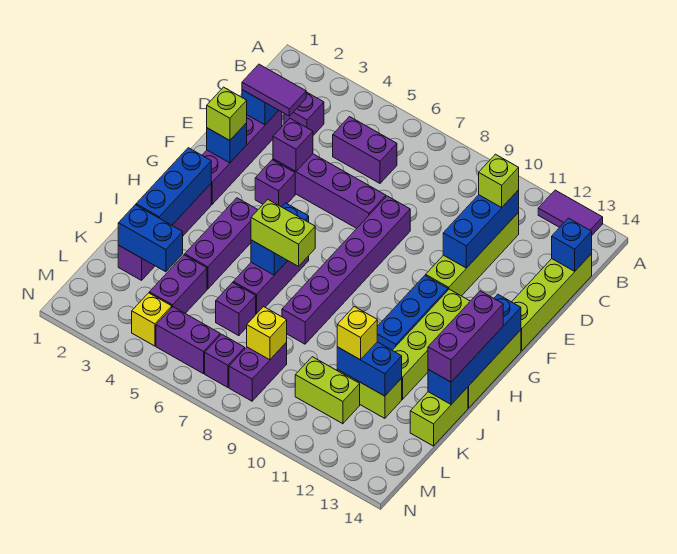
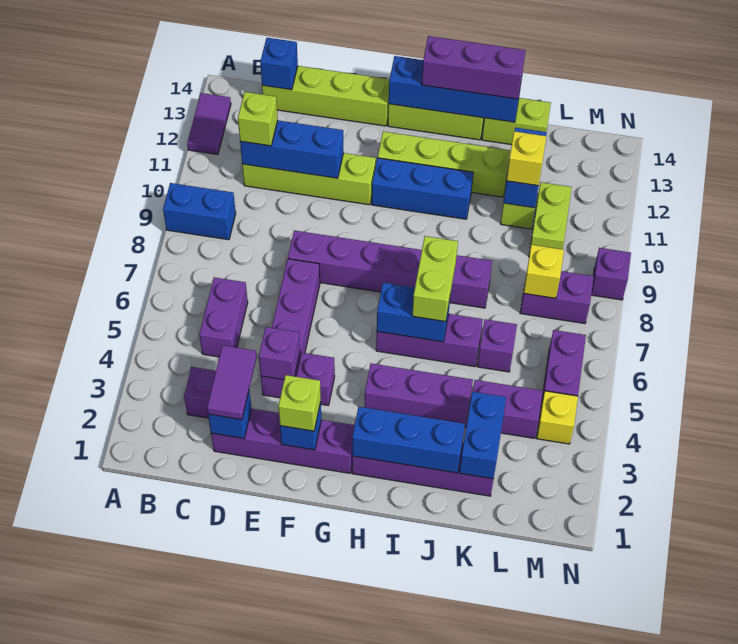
none -> blue brick A9:B9 level 1
purple brick M7 level 1 -> purple brick N9 level 1

